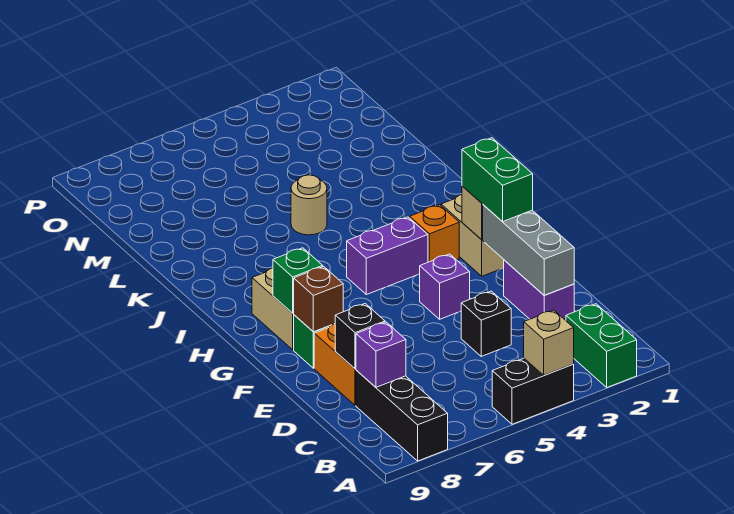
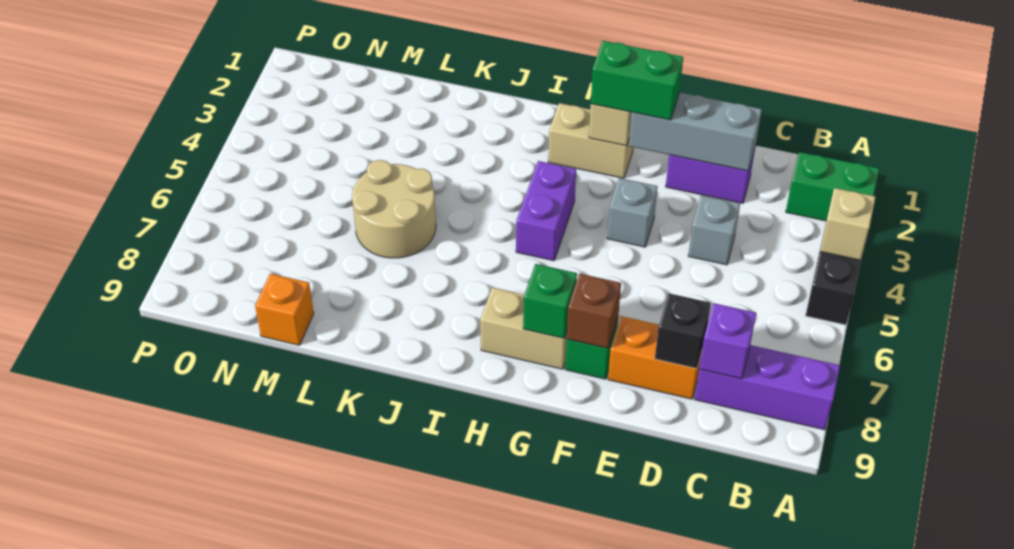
black brick A8:C8 level 1 -> purple brick A8:C8 level 1
black brick D4 level 1 -> grey brick D4 level 1
purple brick F4 level 1 -> grey brick F4 level 1
orange brick H3 level 1 -> orange brick M9 level 1
tan round brick K5 level 1 -> tan round brick K5:L6 level 1

